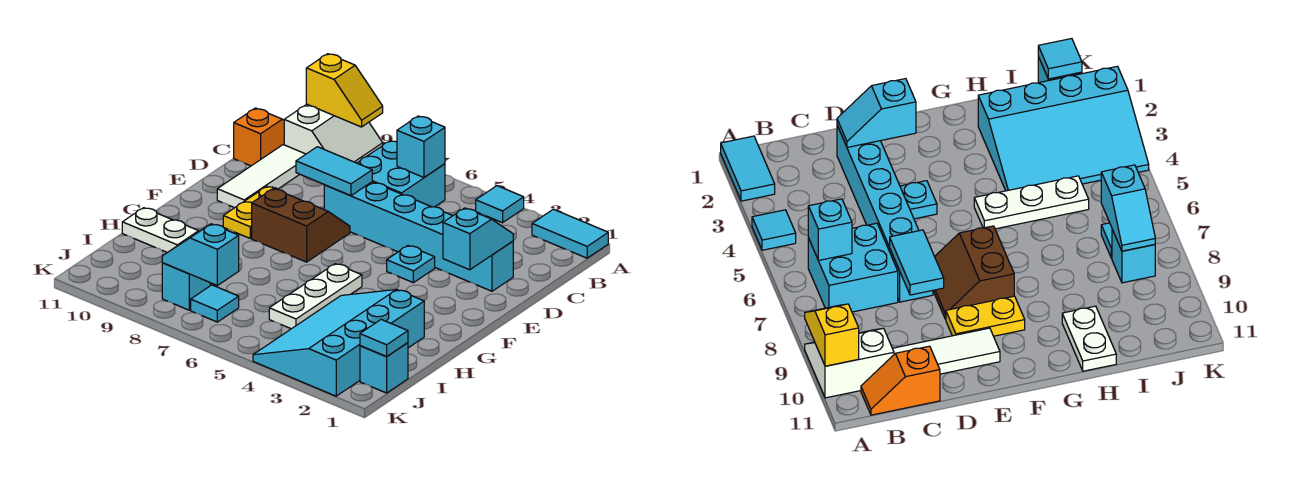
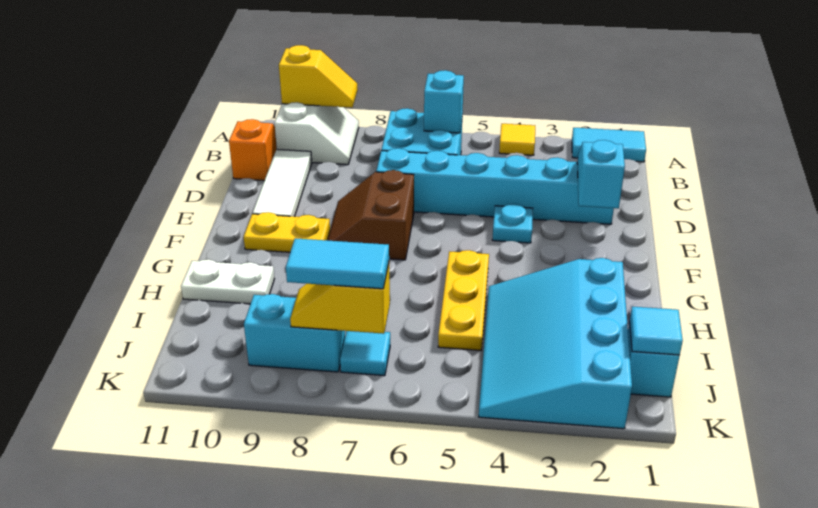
cyan tile A4 level 1 -> yellow tile A4 level 1
cyan tile D7:D8 level 2 -> cyan tile J7:J8 level 3
brown slope E7:F8 level 1 top F -> brown slope E7:F8 level 1 top 7
yellow plate E9:F9 level 1 -> yellow plate F9:F10 level 1
white plate G5:I5 level 1 -> yellow plate G5:I5 level 1
cyan slope J7:J8 level 2 top 7 -> yellow slope J7:J8 level 2 top 7
cyan brick J8 level 1 -> cyan brick J8:J9 level 1

